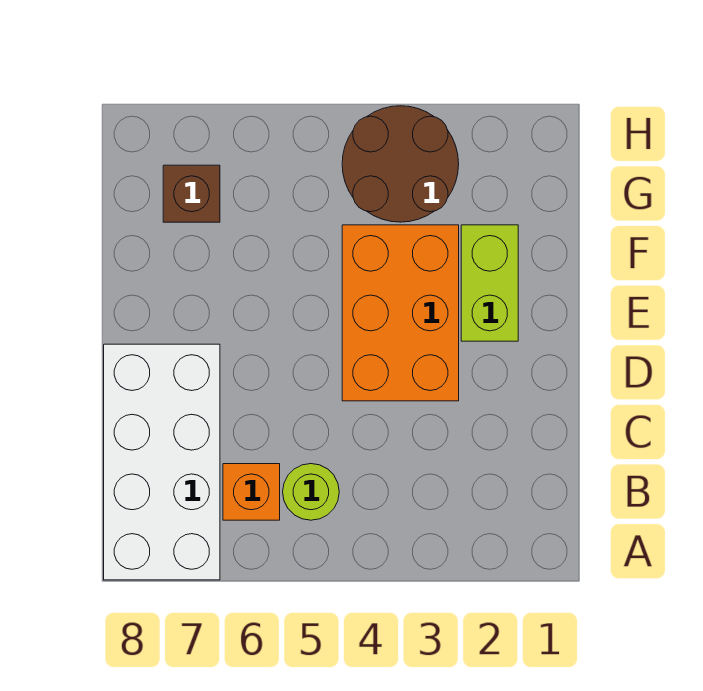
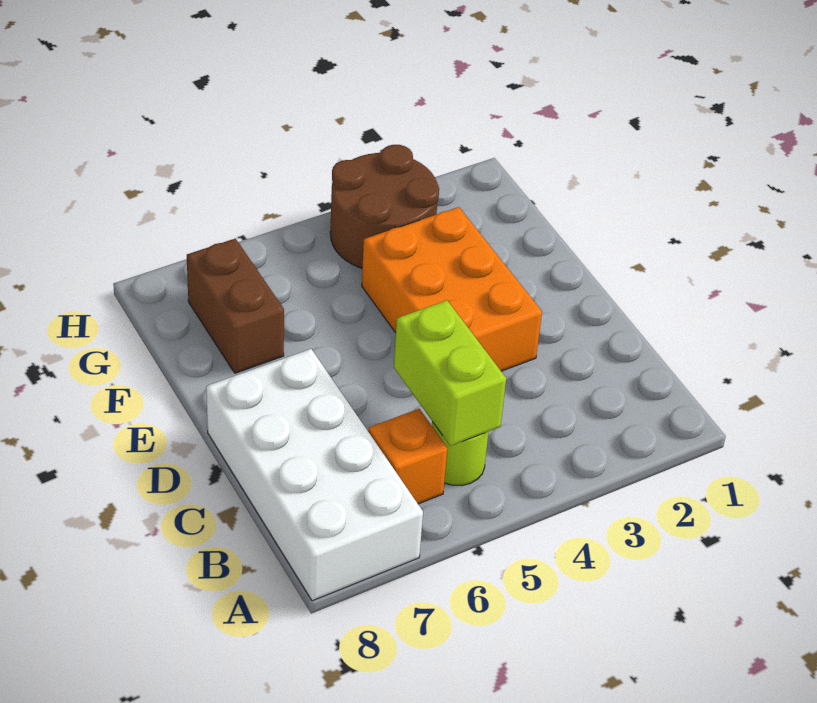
lime brick E2:F2 level 1 -> lime brick B5:C5 level 2
brown brick G7 level 1 -> brown brick F7:G7 level 1

